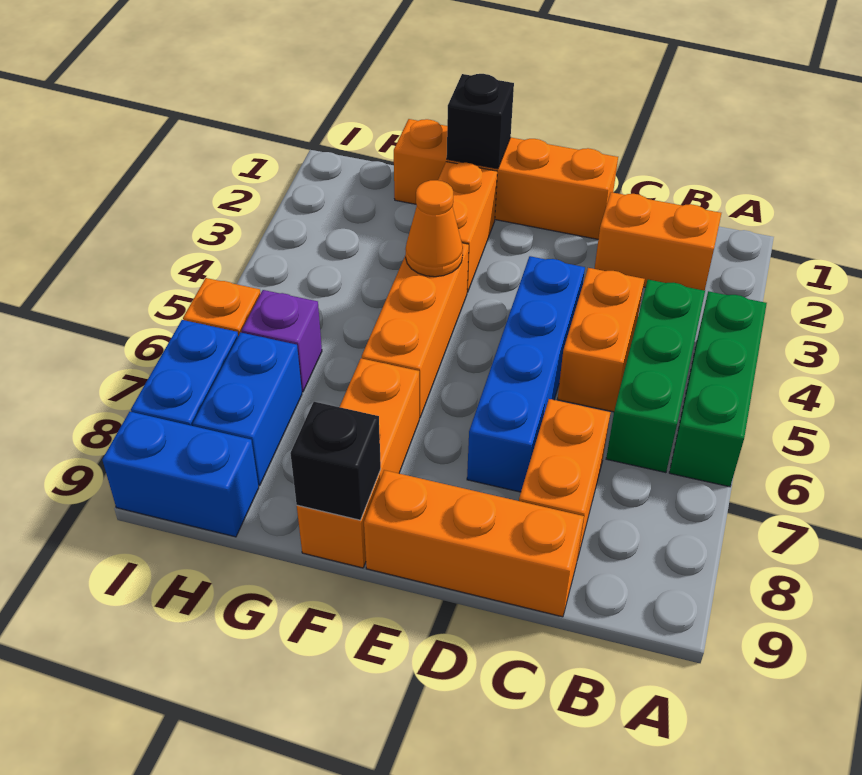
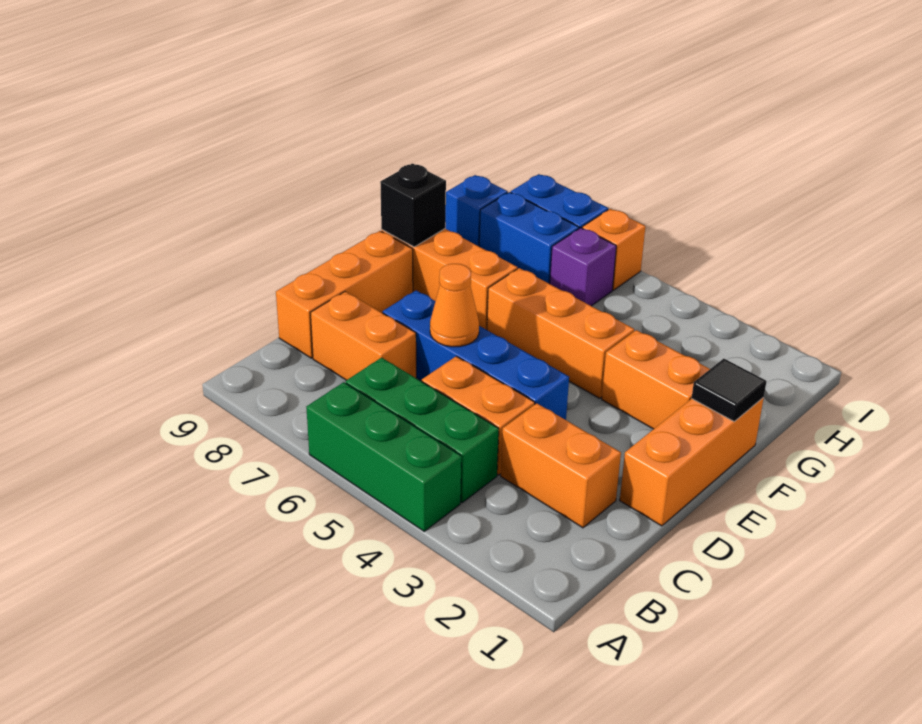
orange brick B2:C2 level 1 -> orange brick C2:C3 level 1
orange brick D1:G1 level 1 -> orange brick D1:F1 level 1
black brick F1 level 2 -> black tile F1 level 2
orange cone F4 level 2 -> orange cone D6 level 2
blue brick H9:I9 level 1 -> blue brick H9 level 1

